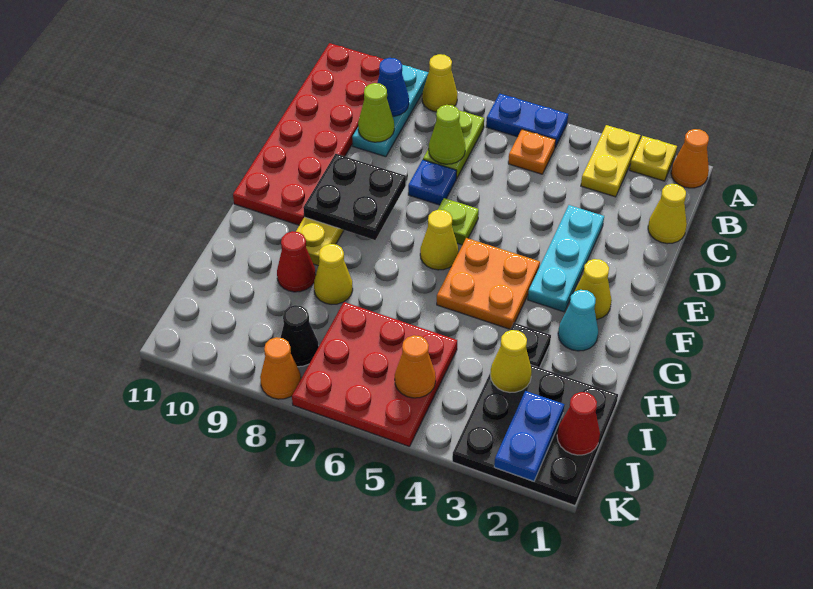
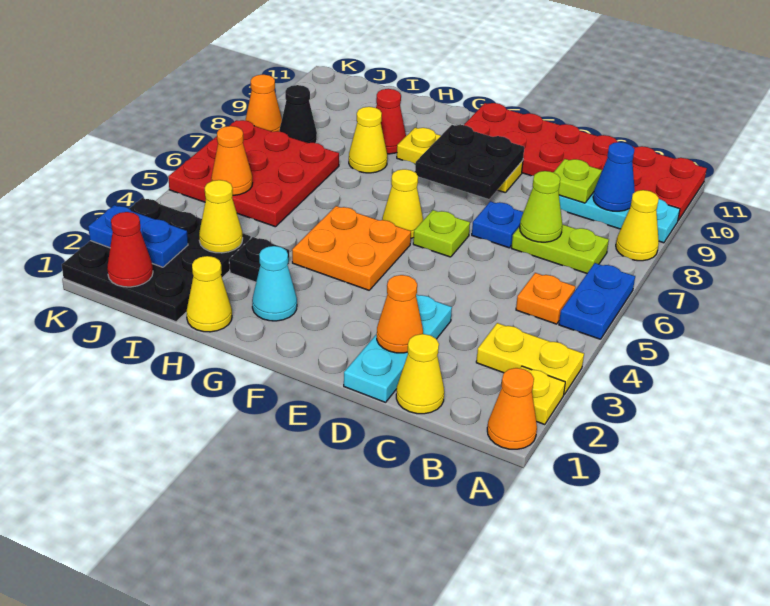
lime cone C9 level 2 -> lime plate C9 level 2
none -> orange cone D2 level 2
cyan plate D3:F3 level 1 -> cyan plate D1:D3 level 1
yellow cone F2 level 1 -> yellow cone H1 level 1

